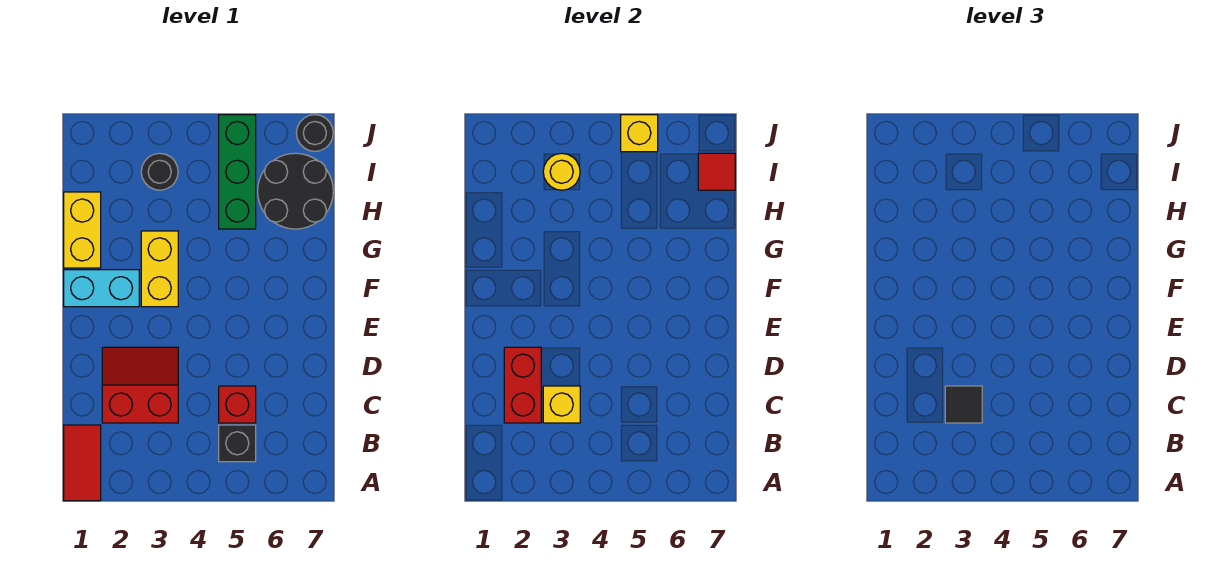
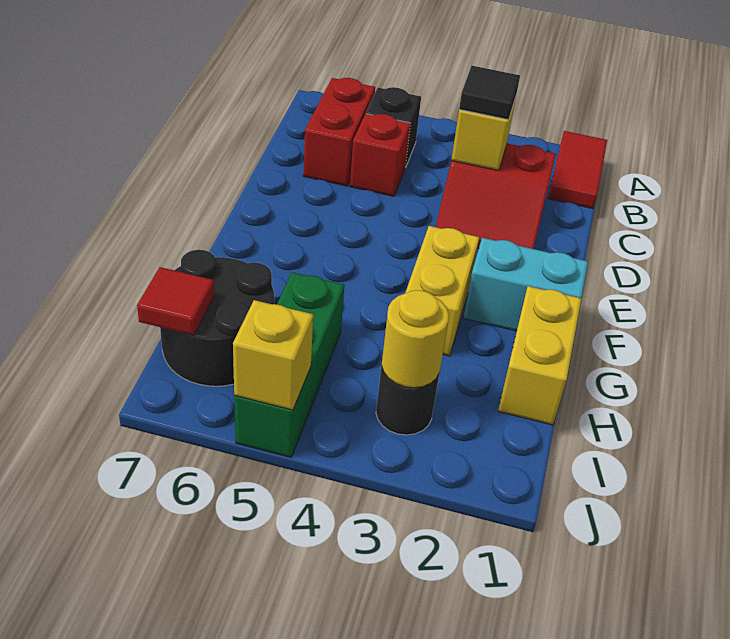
red brick C2:D2 level 2 -> red brick B6:C6 level 1
black round brick J7 level 1 -> none

